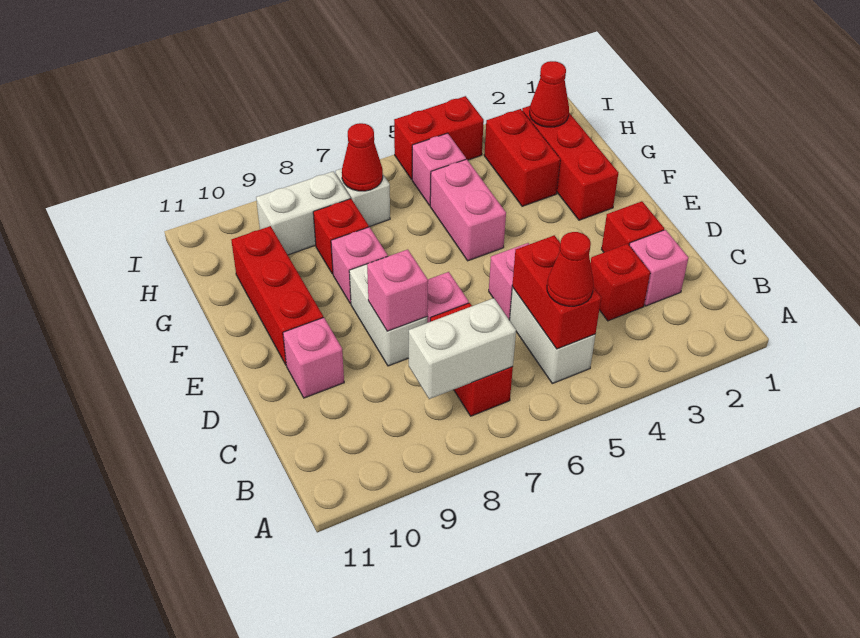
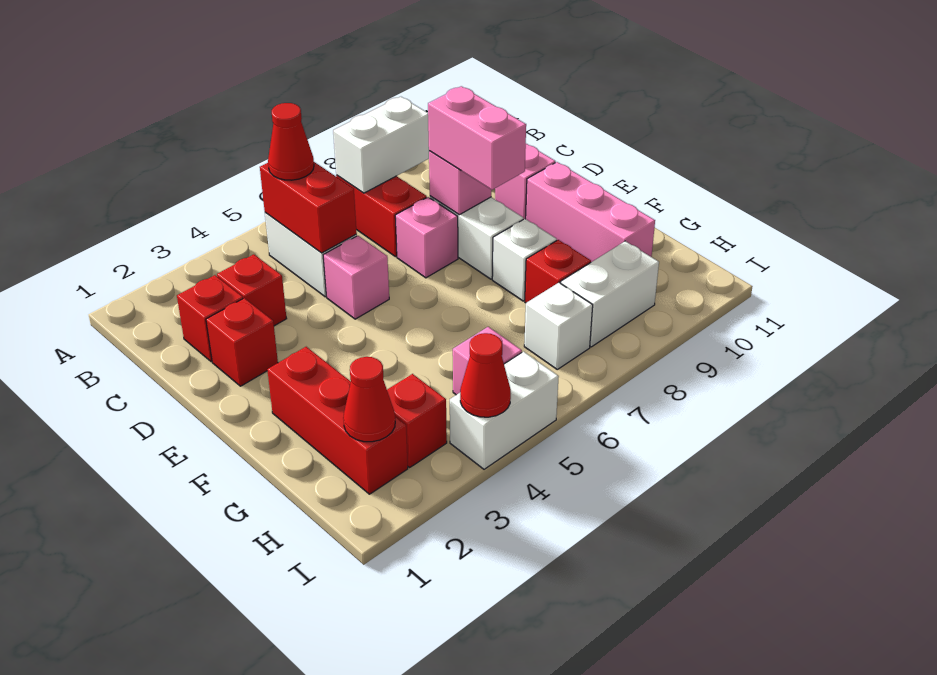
pink brick C2 level 1 -> red brick C2 level 1
red brick E10:G10 level 1 -> pink brick E10:G10 level 1
pink brick F5:G5 level 1 -> pink brick D8:E8 level 3
pink brick F8 level 1 -> white brick F8 level 1
red brick G3:H3 level 1 -> red brick H3 level 1
red cone H7 level 2 -> red cone I4 level 2
red brick I4:I5 level 1 -> white brick I4:I5 level 1

